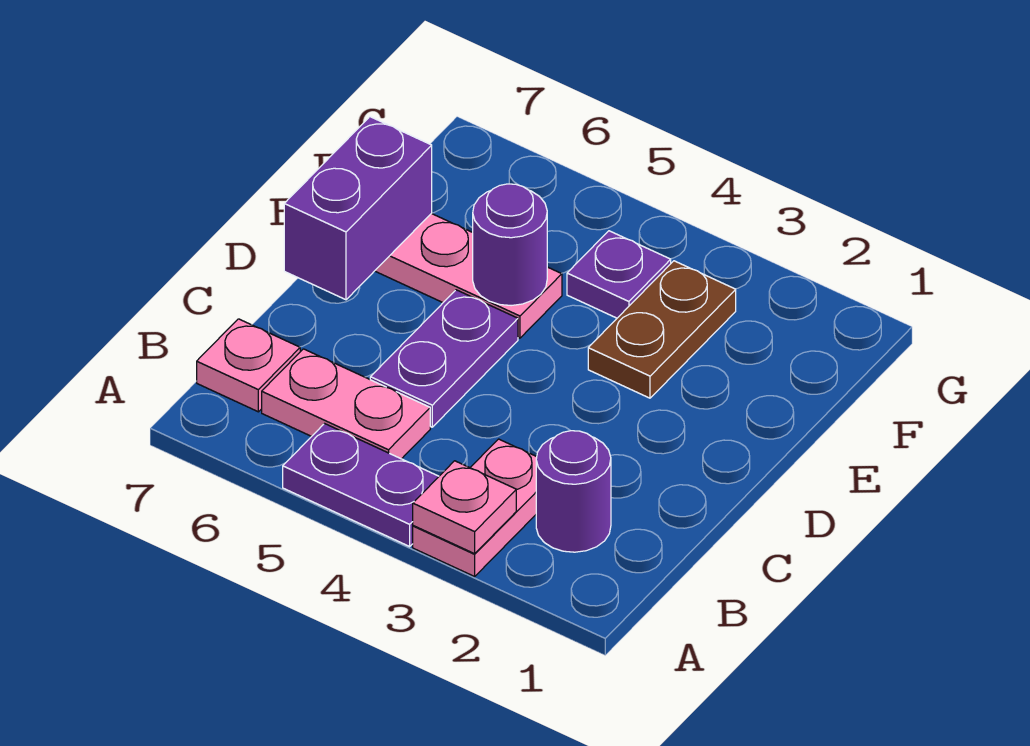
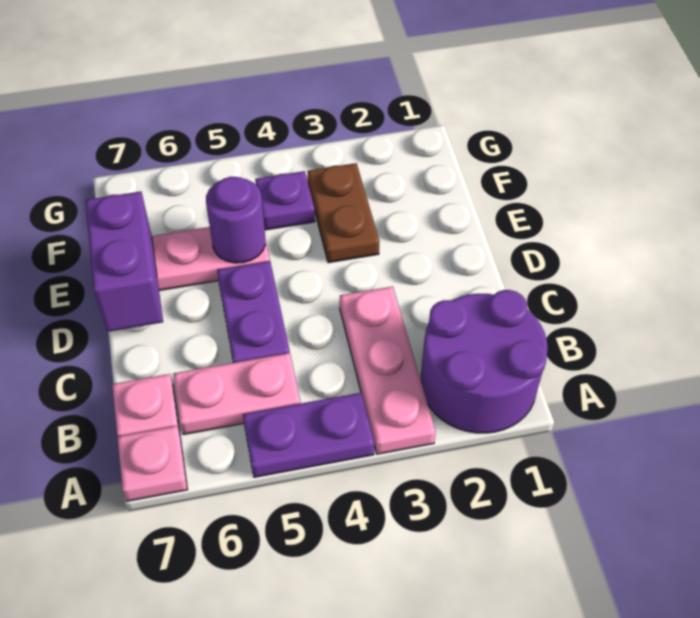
pink plate A3:B3 level 1 -> pink plate A3:C3 level 1
pink plate A3 level 2 -> pink plate A7 level 1
purple round brick B2 level 1 -> purple round brick A1:B2 level 1

